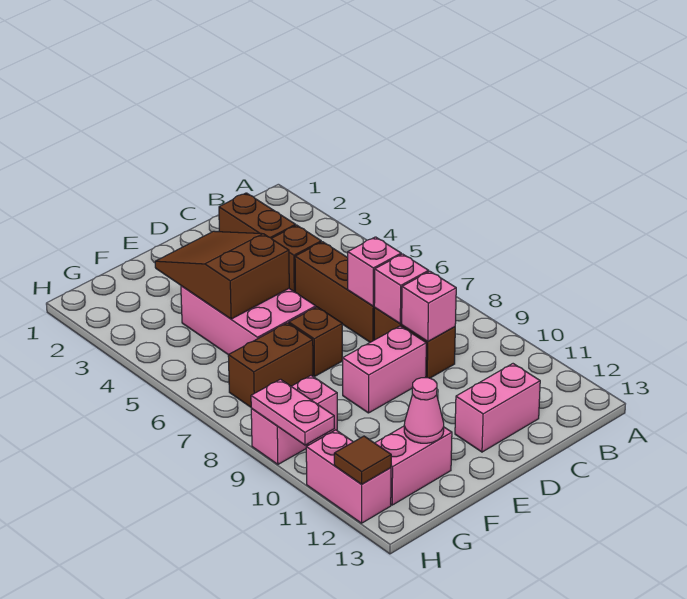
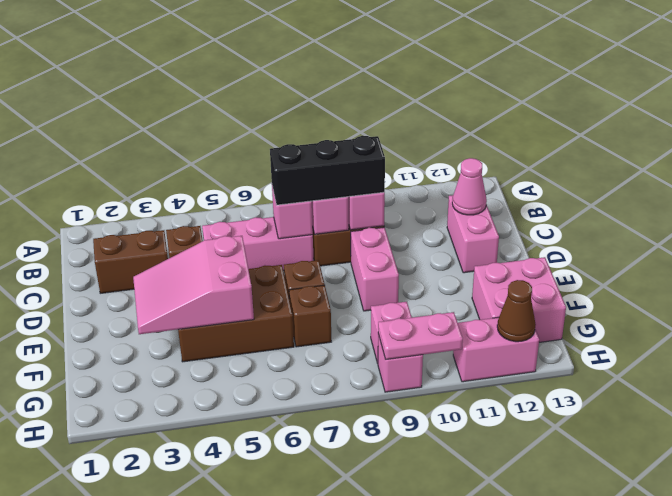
brown brick C5:C7 level 1 -> pink brick C5:C7 level 1
none -> black brick C7:C9 level 3
brown slope E3:F5 level 2 top 5 -> pink slope E3:F5 level 2 top 5
pink brick E4:F6 level 1 -> brown brick E4:F6 level 1
brown brick F7:G7 level 1 -> brown brick F7 level 1
pink brick F12:G12 level 1 -> pink brick F12:G13 level 1
pink cone F12 level 2 -> pink cone C12 level 2
brown tile H12 level 2 -> brown cone H12 level 2

